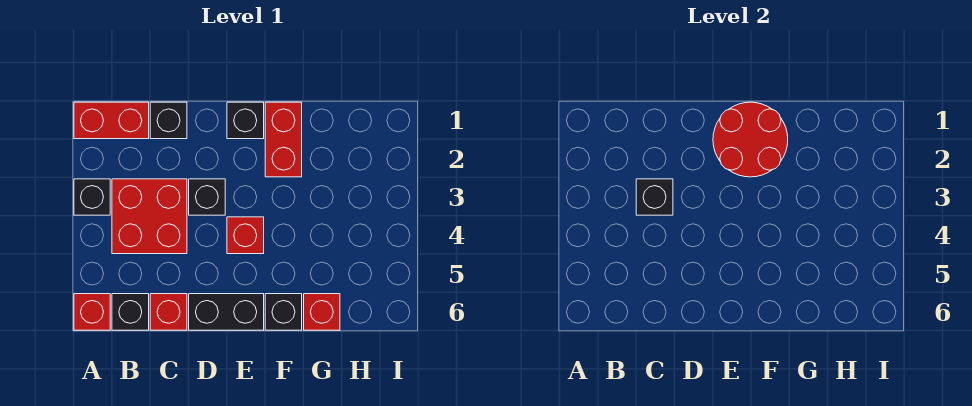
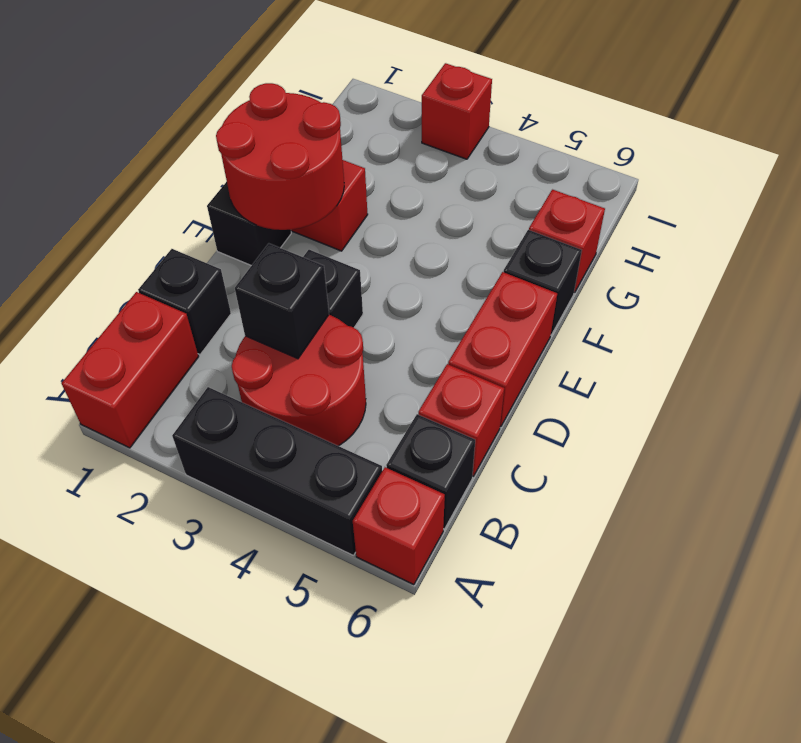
black brick A3 level 1 -> black brick A3:A5 level 1
red brick B3:C4 level 1 -> red round brick B3:C4 level 1
black brick D6:E6 level 1 -> red brick D6:E6 level 1
red brick E4 level 1 -> red brick I3 level 1

